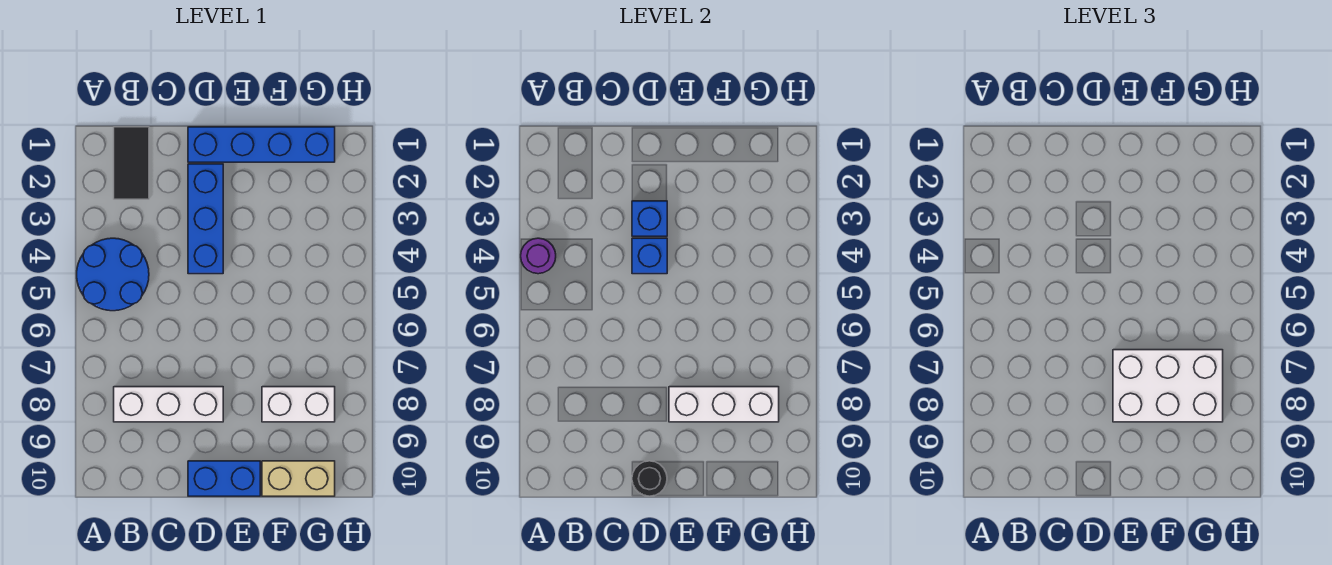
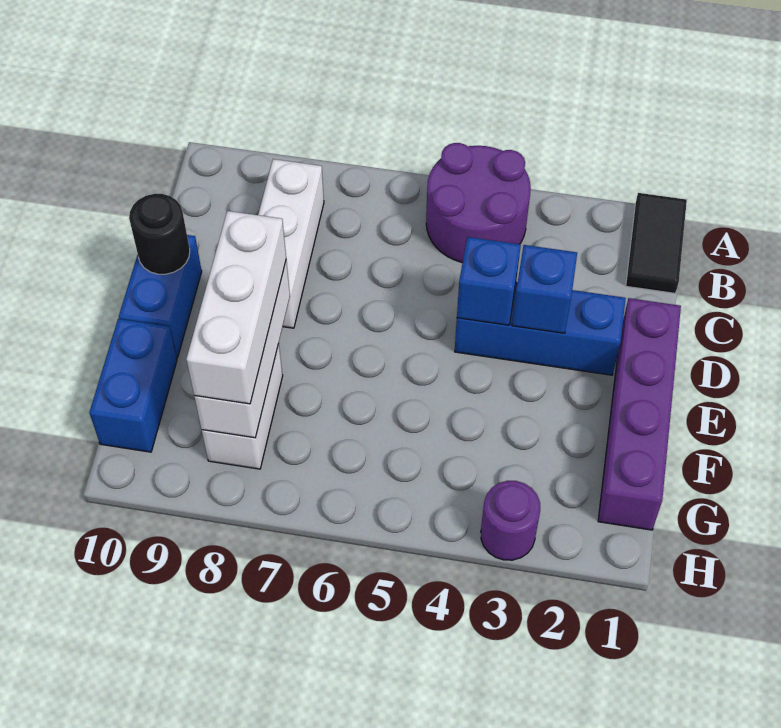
blue round brick A4:B5 level 1 -> purple round brick A4:B5 level 1
purple round brick A4 level 2 -> purple round brick H3 level 1
black tile B1:B2 level 1 -> black tile A1:B1 level 1
blue brick D1:G1 level 1 -> purple brick D1:G1 level 1
white brick E7:G8 level 3 -> white brick E8:G8 level 3
tan brick F10:G10 level 1 -> blue brick F10:G10 level 1

